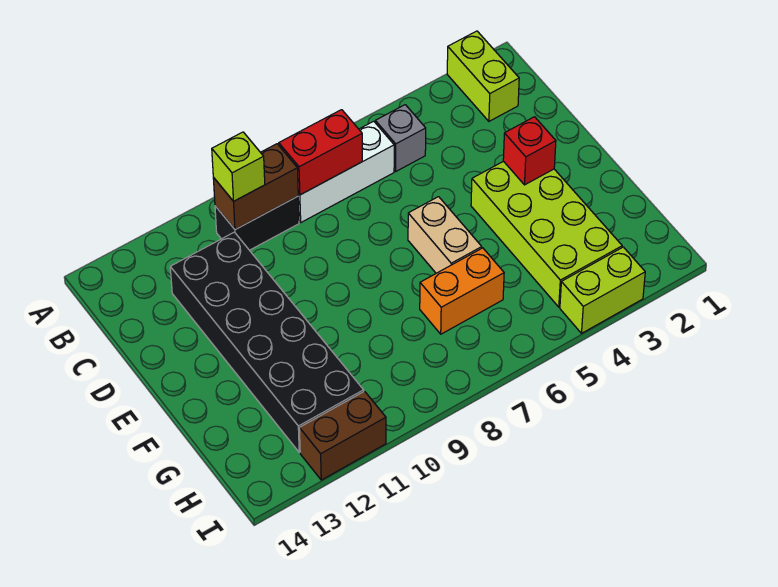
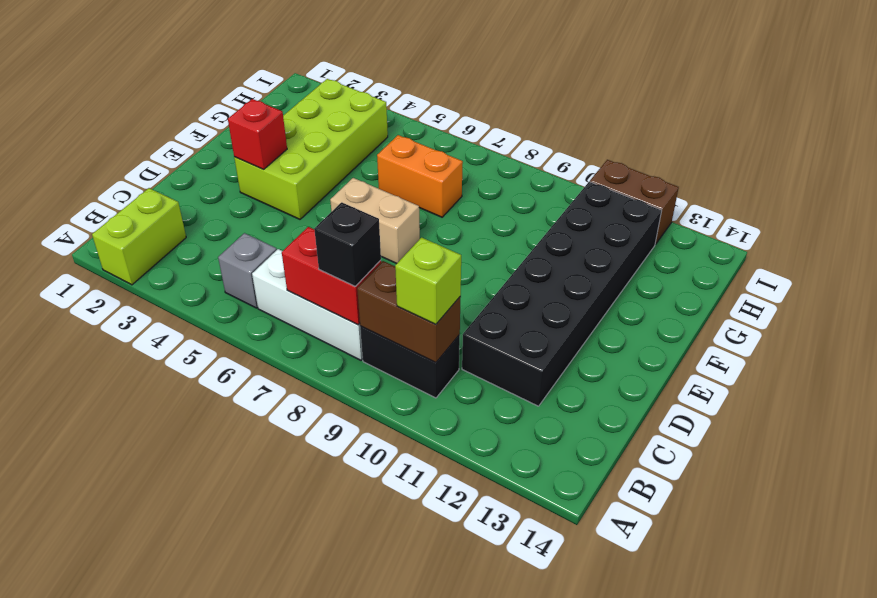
none -> black brick B8 level 3
tan brick E6:F6 level 1 -> tan brick E6:E7 level 1
lime brick I3:I4 level 1 -> none

